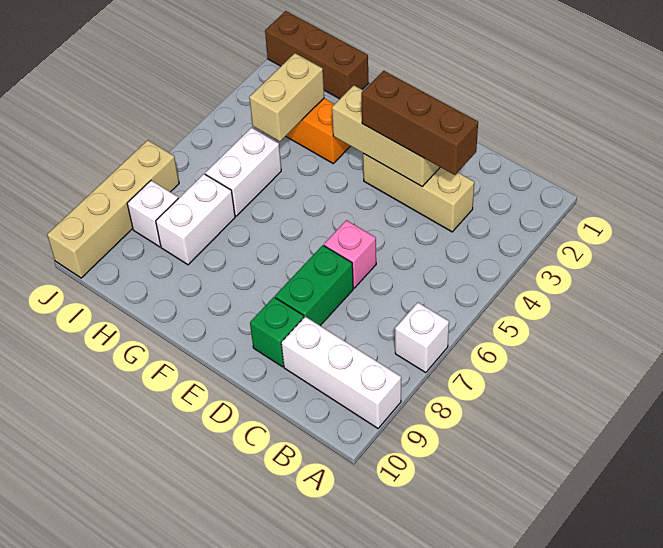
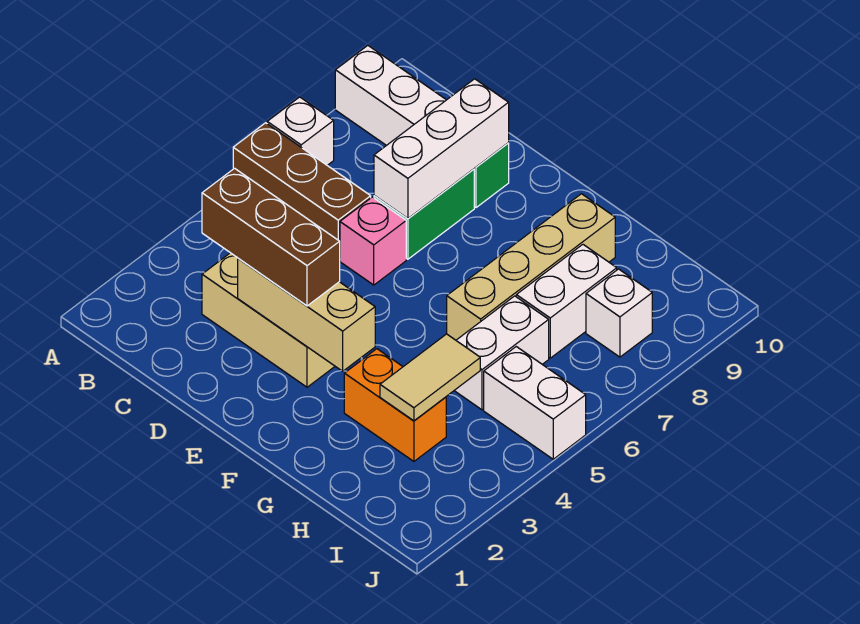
none -> white brick D7:D9 level 2
brown brick H1:J1 level 1 -> brown brick A6:C6 level 1
tan brick H3:H4 level 2 -> tan tile H3:H4 level 2
none -> white brick I5:J5 level 1
tan brick J7:J10 level 1 -> tan brick G6:G9 level 1

